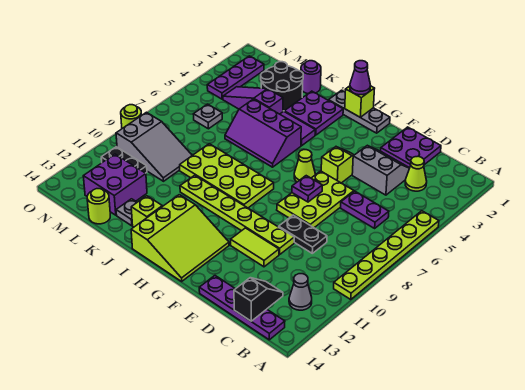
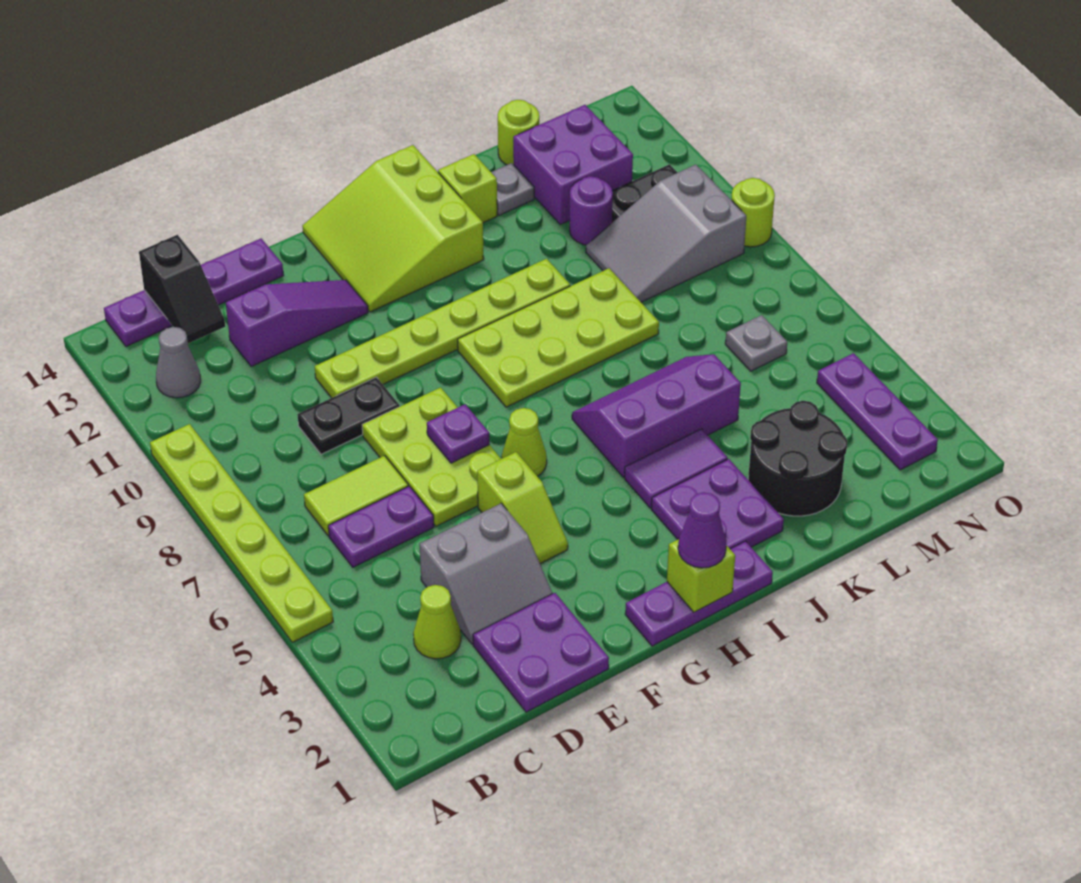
lime tile E11:F11 level 1 -> lime tile C7:D7 level 1
grey plate G1:I1 level 1 -> purple plate G1:I1 level 1
purple round brick K1 level 1 -> purple round brick L11 level 1
purple slope K4:M4 level 1 top K -> purple slope D12:F12 level 1 top D

